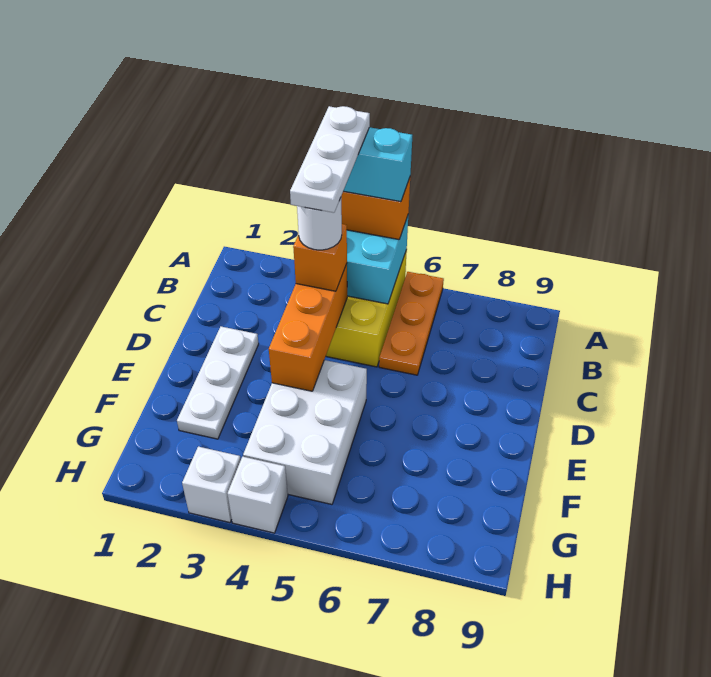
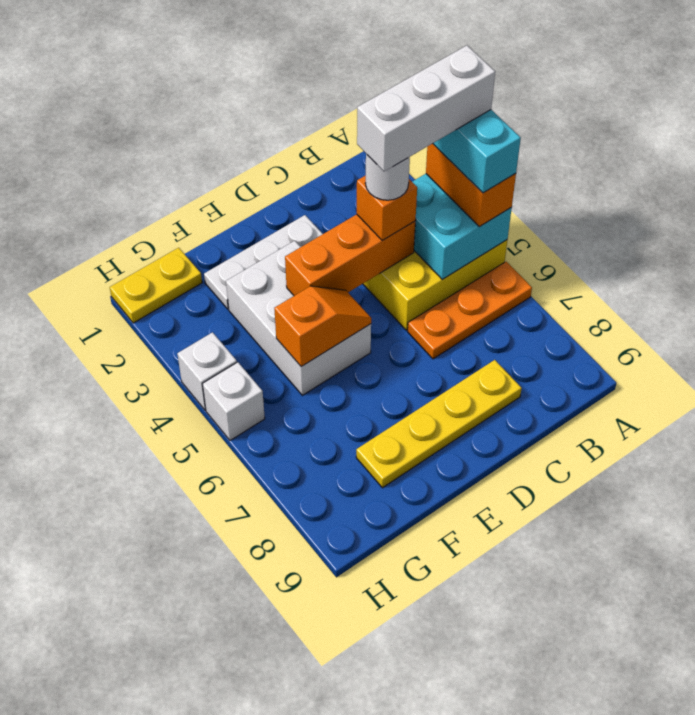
white plate A4:C4 level 5 -> white brick A4:C4 level 5
none -> yellow plate C8:F8 level 1
white brick E4:G5 level 1 -> white brick E3:F5 level 1
none -> orange slope E5:F5 level 2 top F
none -> yellow plate G1:H1 level 1
white brick H3 level 1 -> white brick H5 level 1

